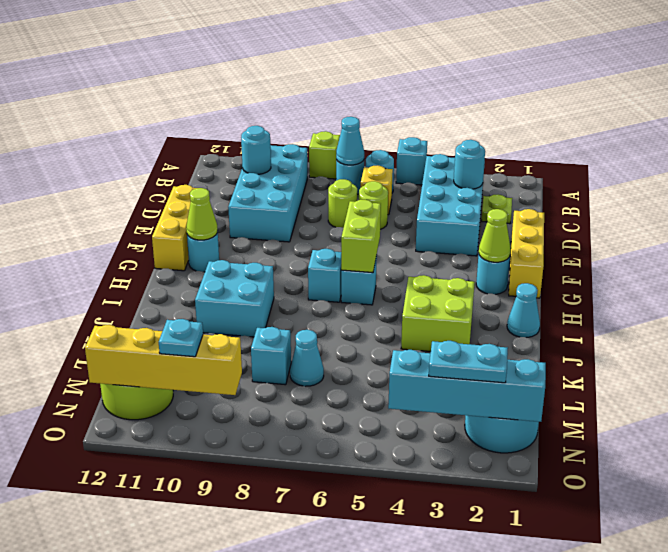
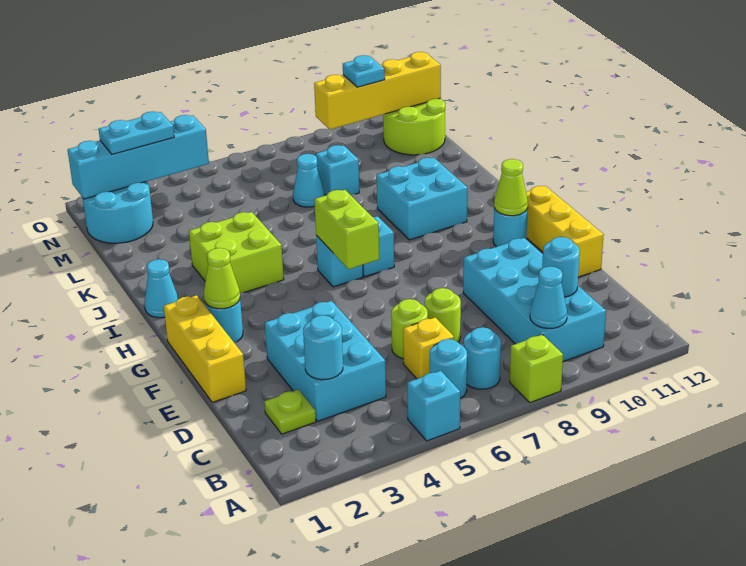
cyan brick B3:E4 level 1 -> cyan brick C3:E4 level 1
cyan cone B7 level 2 -> cyan cone B9 level 2

